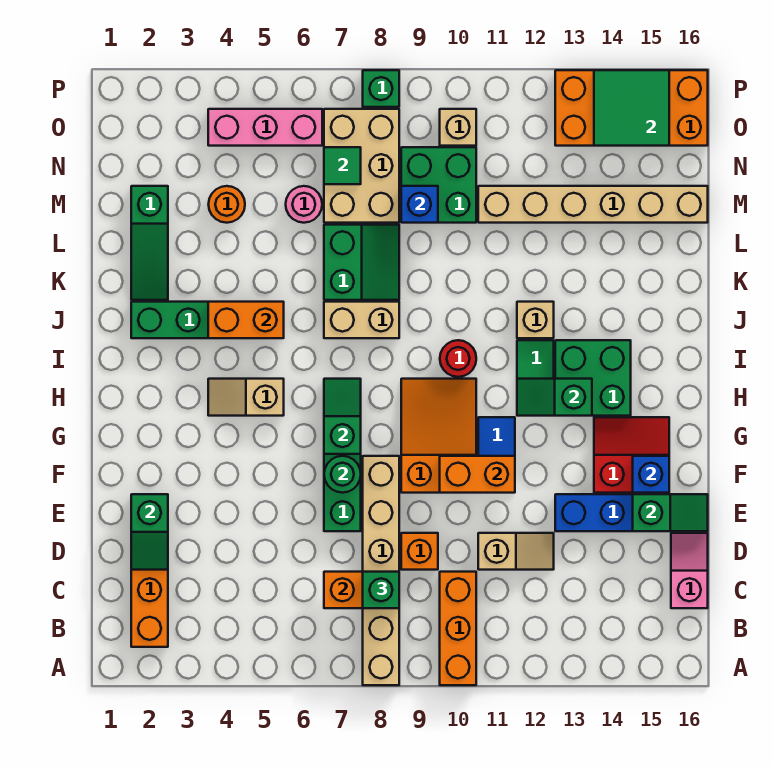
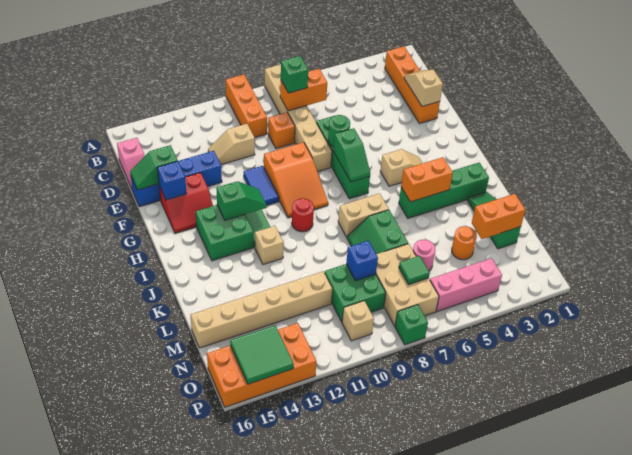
green slope D2:E2 level 2 top E -> tan slope D2:E2 level 2 top E
orange brick F10:F11 level 2 -> orange brick M2:M3 level 2

